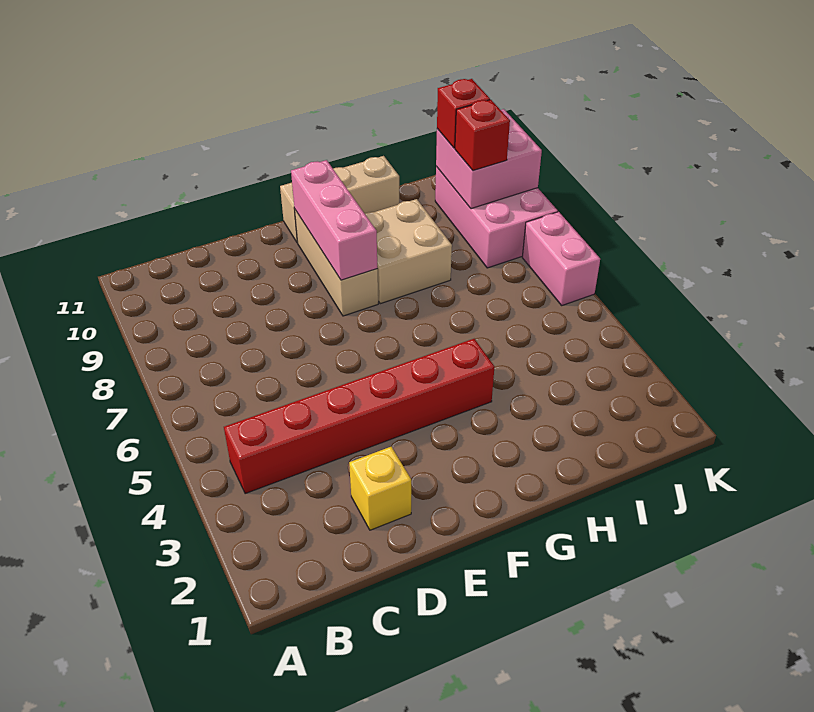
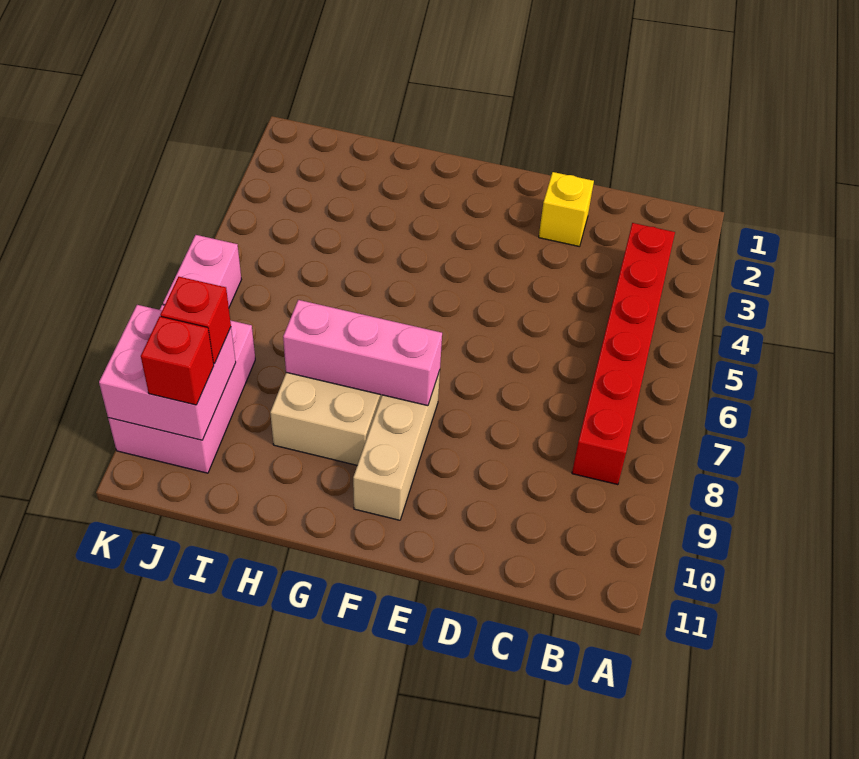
red brick B4:G4 level 1 -> red brick B3:B8 level 1
pink brick F8:F10 level 2 -> pink brick F8:H8 level 2
tan brick F11:H11 level 1 -> none

